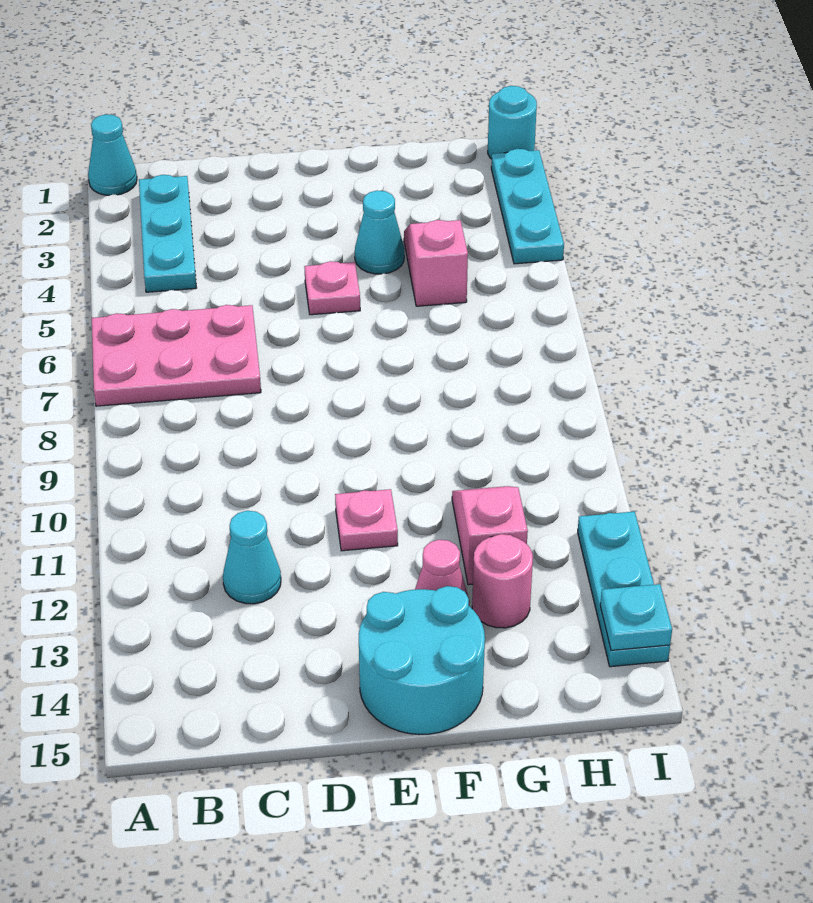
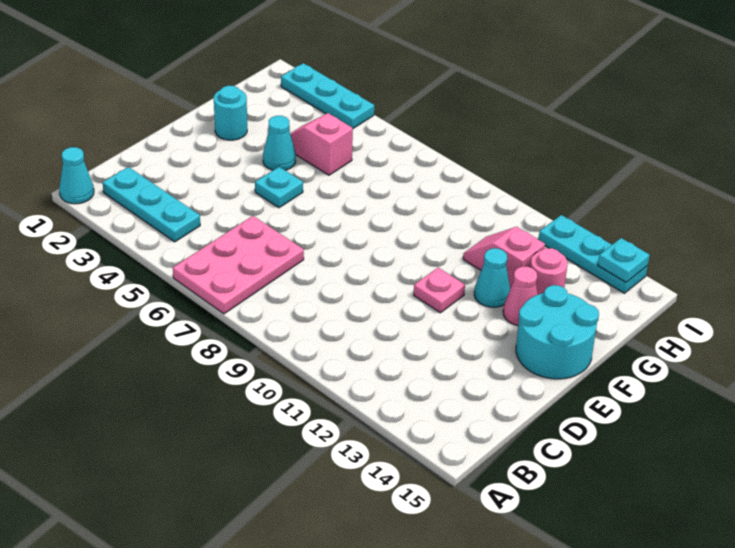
cyan cone C12 level 1 -> cyan cone F12 level 1
pink plate E5 level 1 -> cyan plate E5 level 1
cyan round brick I1 level 1 -> cyan round brick F2 level 1

